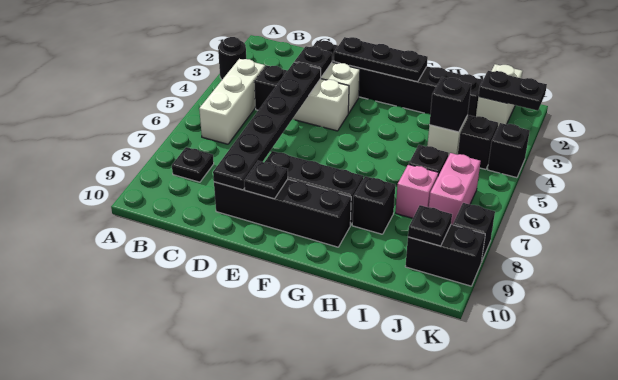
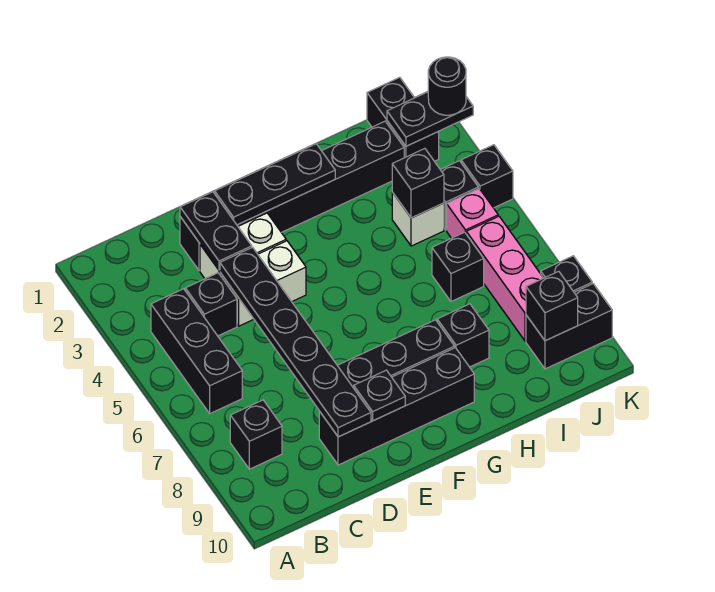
black round brick A3 level 1 -> black round brick K2 level 3
white brick B4:B6 level 1 -> black brick B4:B6 level 1
black plate B8 level 1 -> black brick B8 level 1
black plate D3 level 2 -> black plate D2:D3 level 2
pink brick I7 level 1 -> pink brick J5 level 1
white brick J1:J2 level 1 -> black brick J1:J2 level 1
pink brick J6:J7 level 1 -> pink brick J6:J8 level 1
black plate J9 level 2 -> black brick J9 level 2

